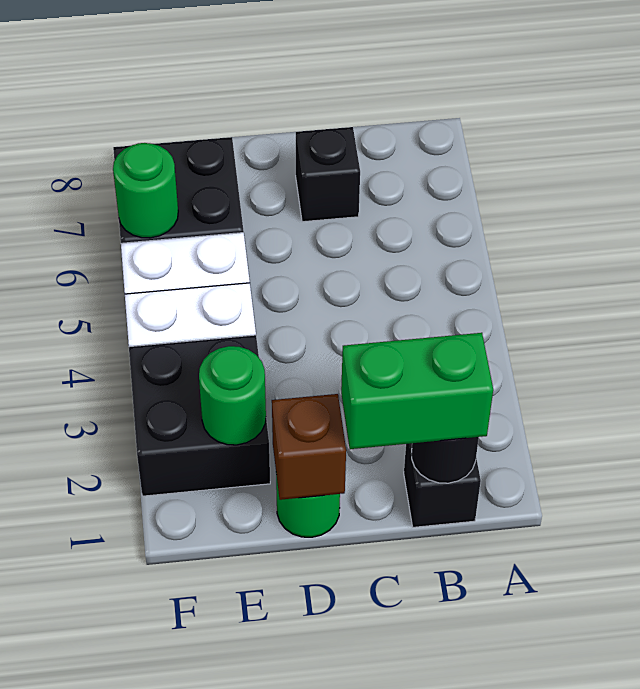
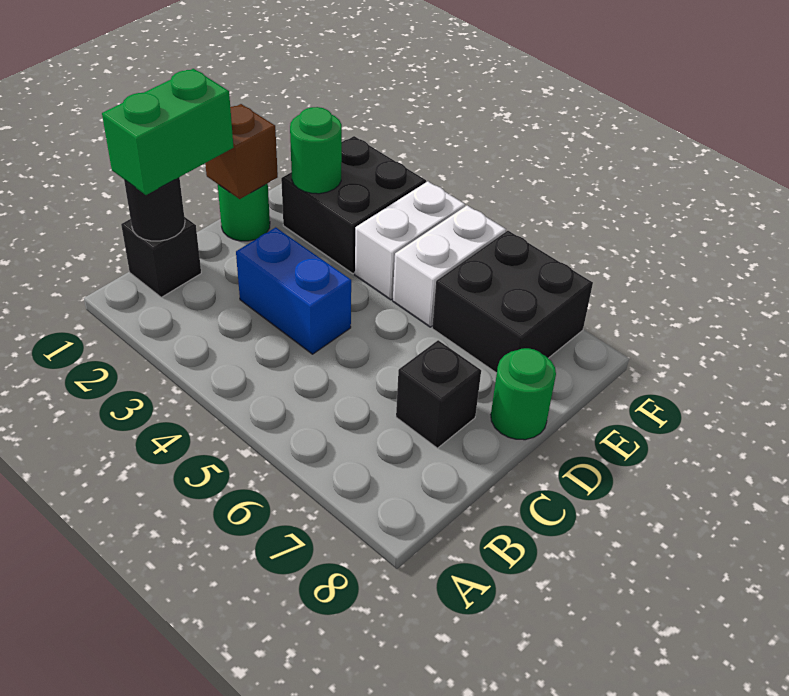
none -> blue brick C3:C4 level 1
green round brick F6 level 2 -> green round brick D8 level 1

